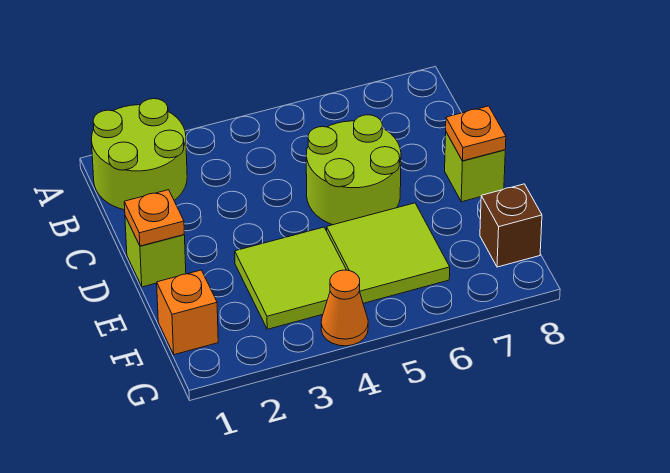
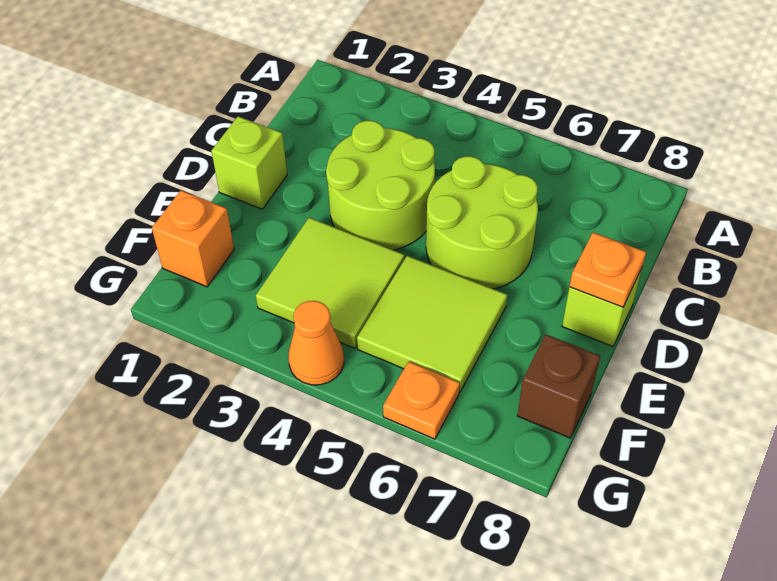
lime round brick A1:B2 level 1 -> lime round brick C3:D4 level 1
orange plate D1 level 2 -> orange plate G6 level 1

